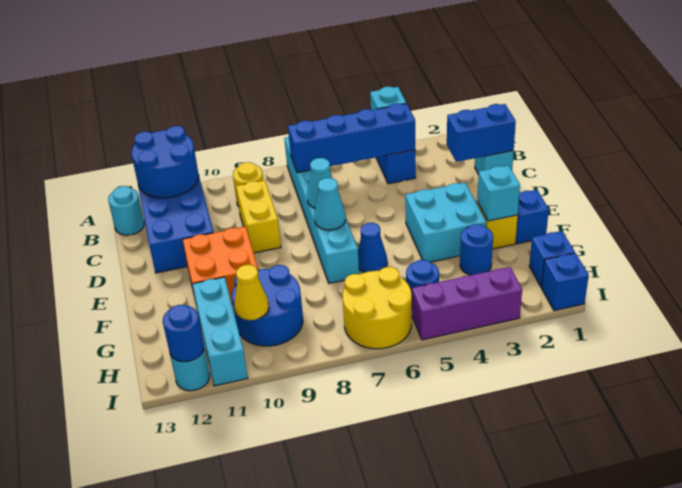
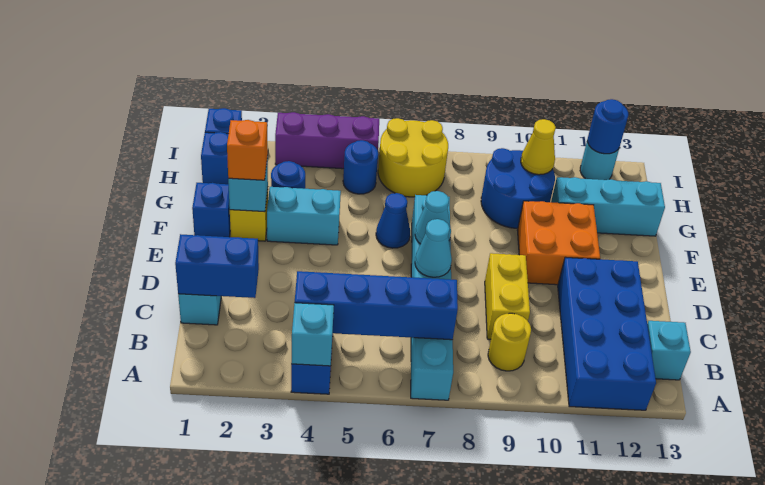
blue round brick A11:B12 level 2 -> none
cyan round brick B13 level 1 -> cyan brick B13 level 1
cyan brick E3:F4 level 1 -> cyan brick F3:F4 level 1
none -> orange brick F2 level 3
cyan brick G11:I11 level 1 -> cyan brick G11:G13 level 1

